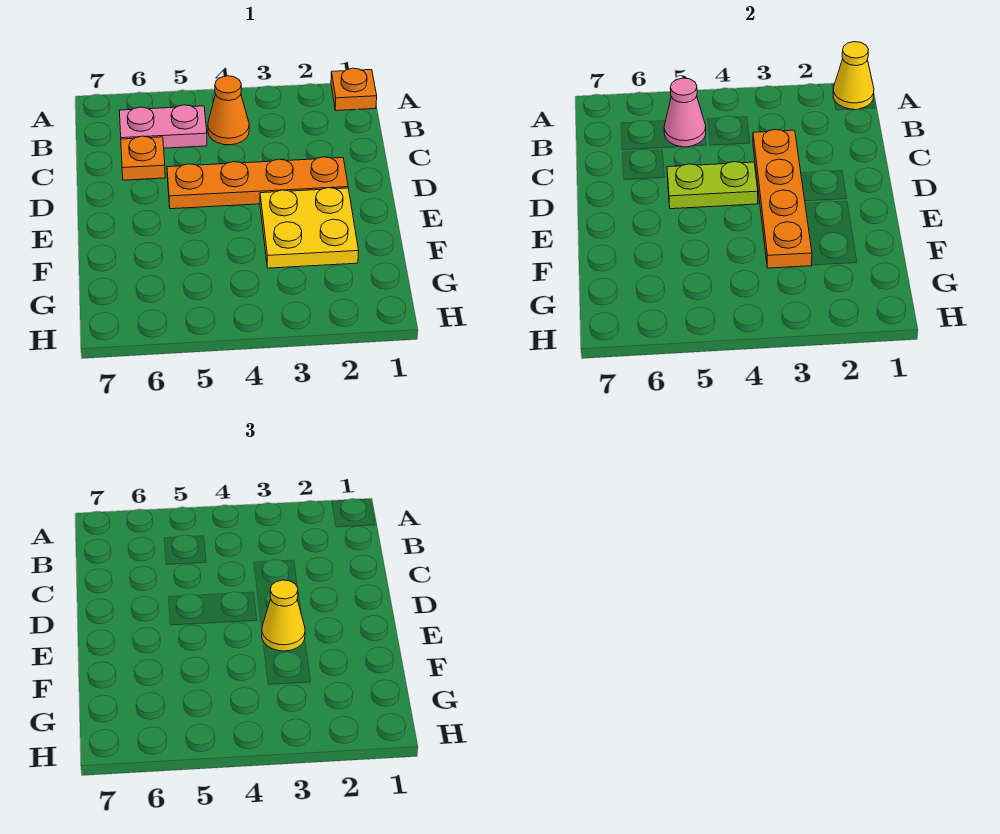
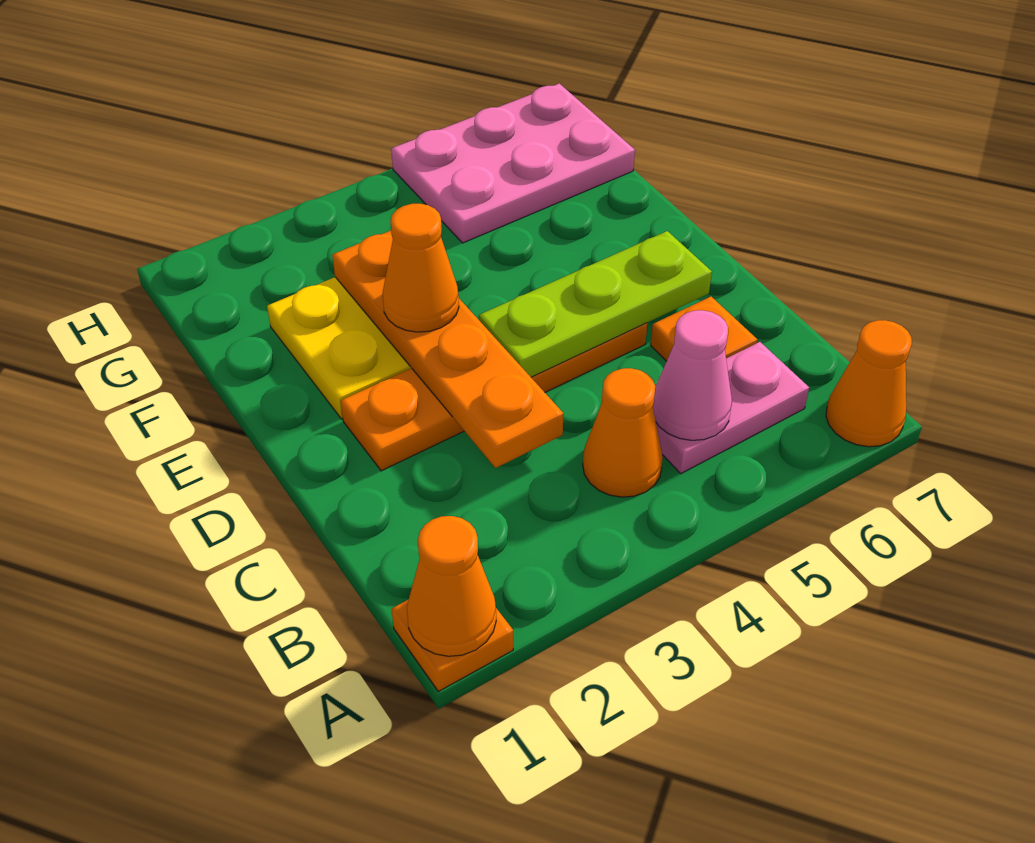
yellow cone A1 level 2 -> orange cone A1 level 2
none -> orange cone A7 level 1
lime plate D4:D5 level 2 -> lime plate D4:D6 level 2
yellow cone E3 level 3 -> orange cone E3 level 3
none -> pink plate G5:H7 level 1

